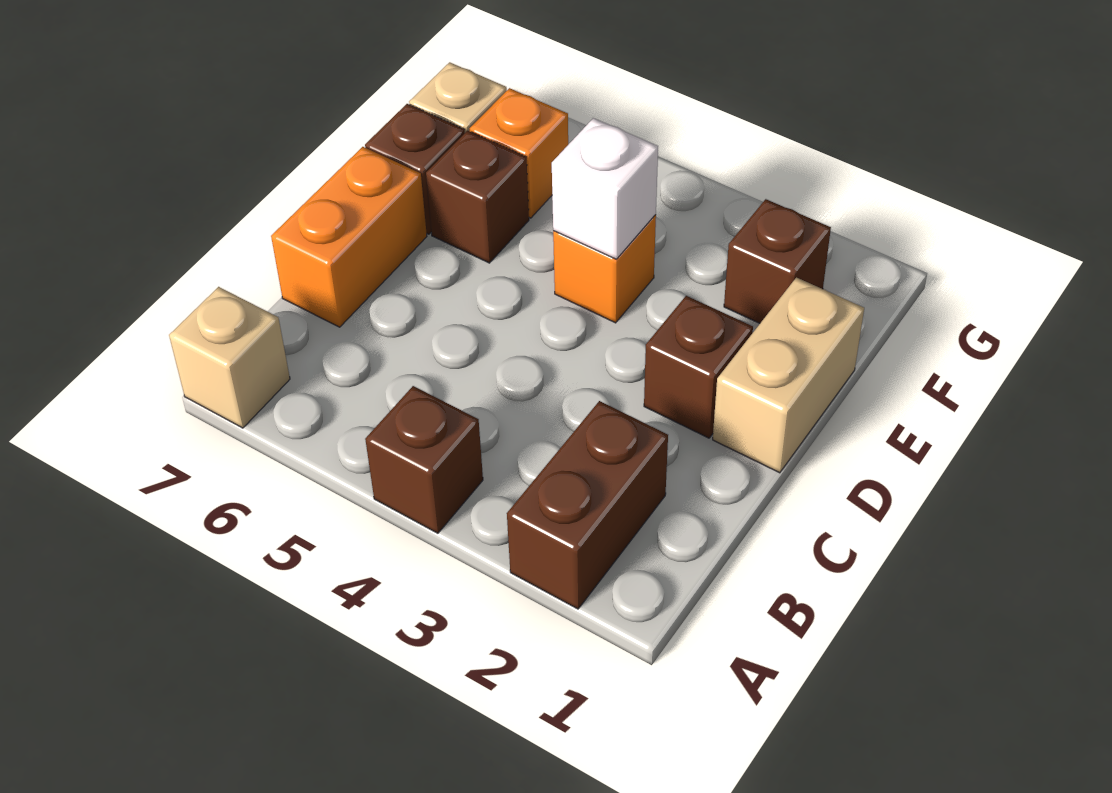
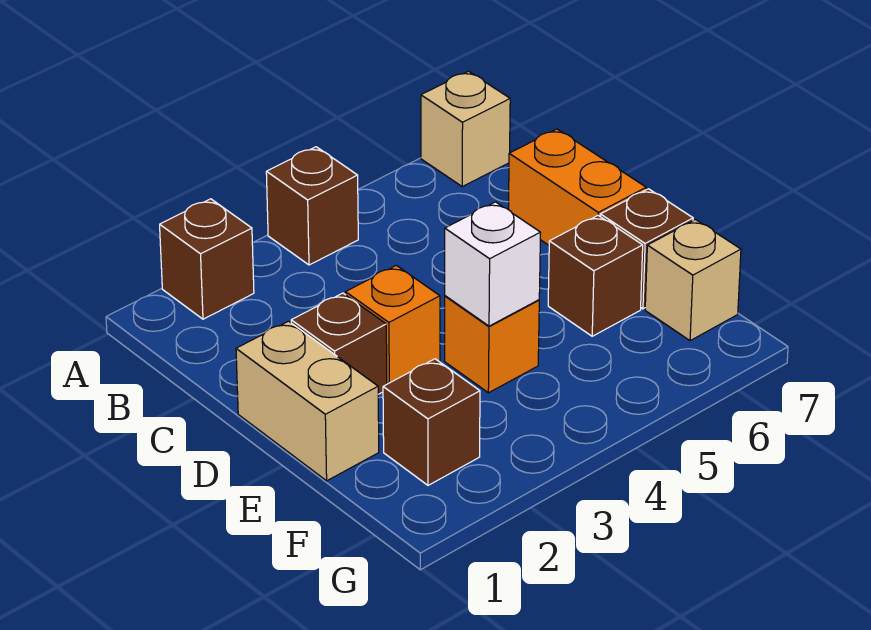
brown brick A2:B2 level 1 -> brown brick A2 level 1
orange brick F6 level 1 -> orange brick D3 level 1

